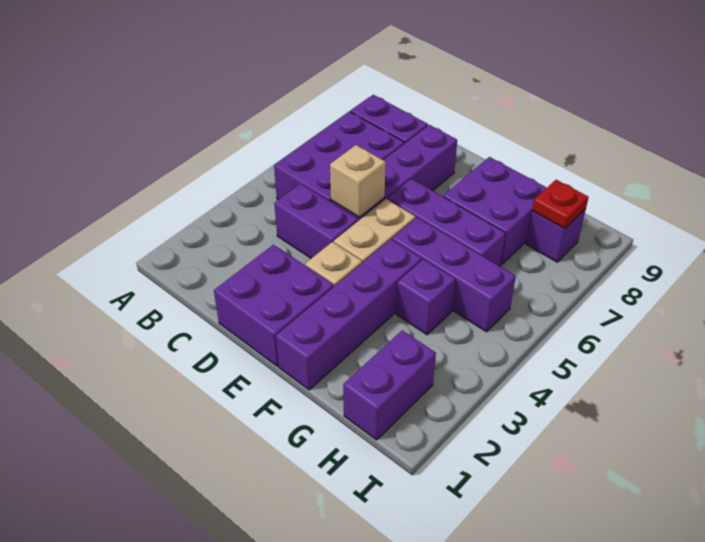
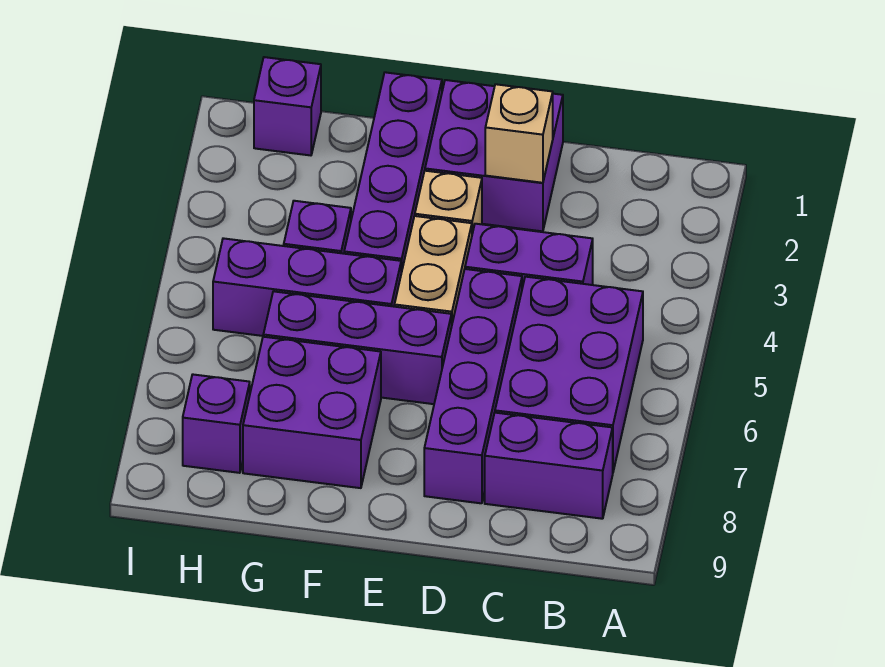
tan brick D5 level 2 -> tan brick D2 level 2
purple brick H1:H2 level 1 -> purple brick H1 level 1
red plate H8 level 2 -> none

